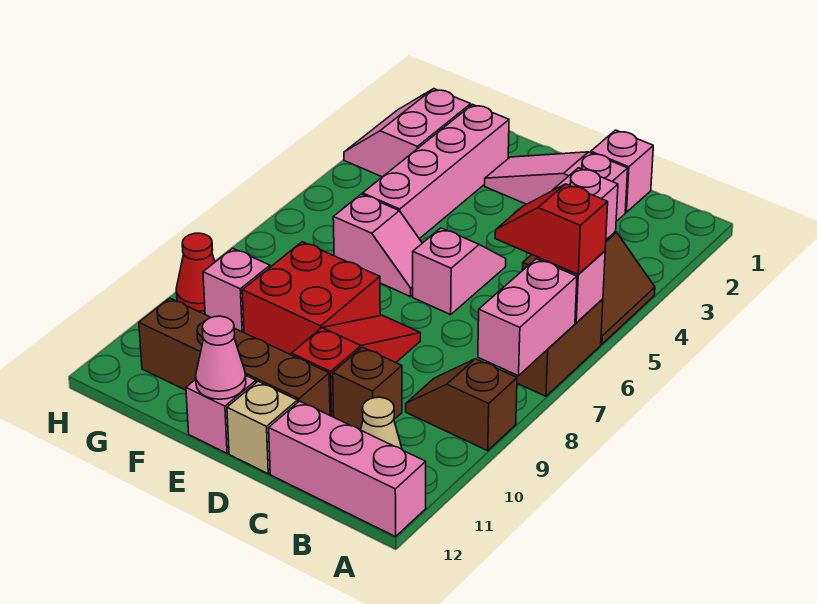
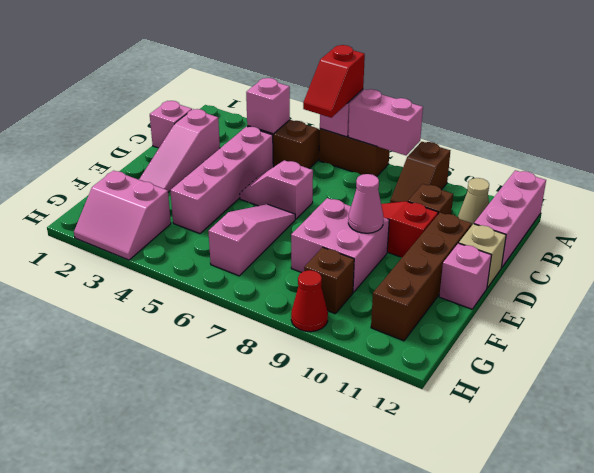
pink slope E6:F6 level 1 top F -> pink slope E6:G6 level 1 top G
red brick E8:F9 level 1 -> pink brick E8:F9 level 1
pink cone E12 level 2 -> pink cone E9 level 2
pink brick F2:F5 level 1 -> pink brick C4:F4 level 1
pink brick G9 level 1 -> brown brick G9 level 1

